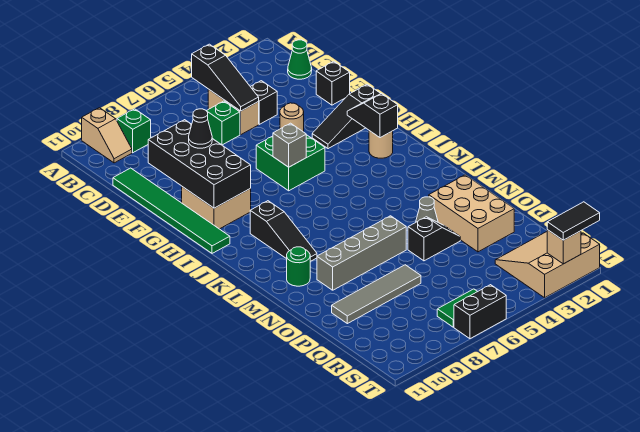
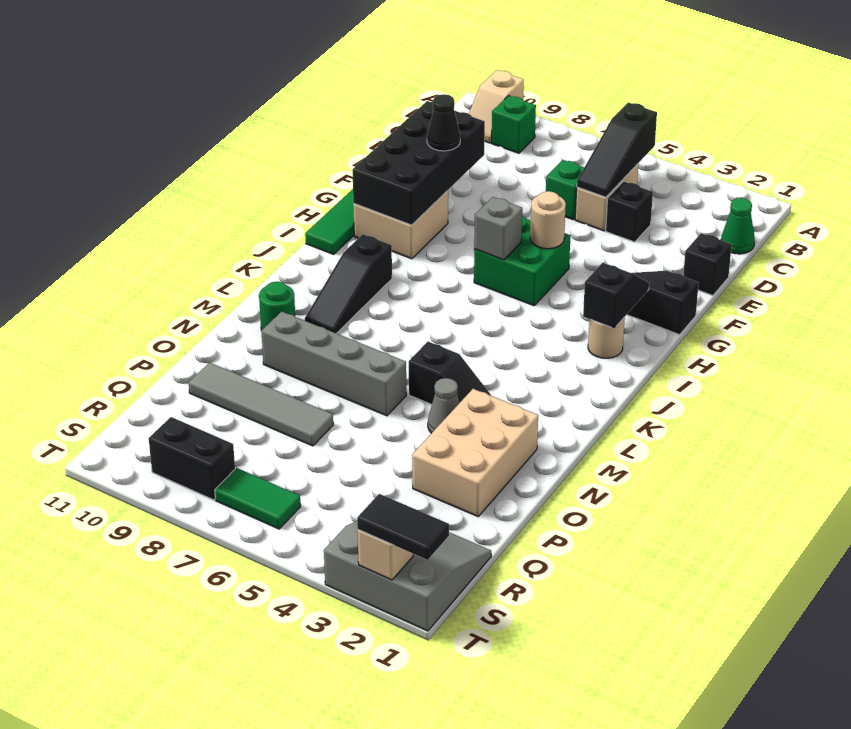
black slope O4:O5 level 1 top 5 -> black slope M4:M5 level 1 top 5
tan slope R1:T3 level 1 top T -> grey slope R1:T3 level 1 top T
black brick T6:T7 level 1 -> black brick S8:S9 level 1

